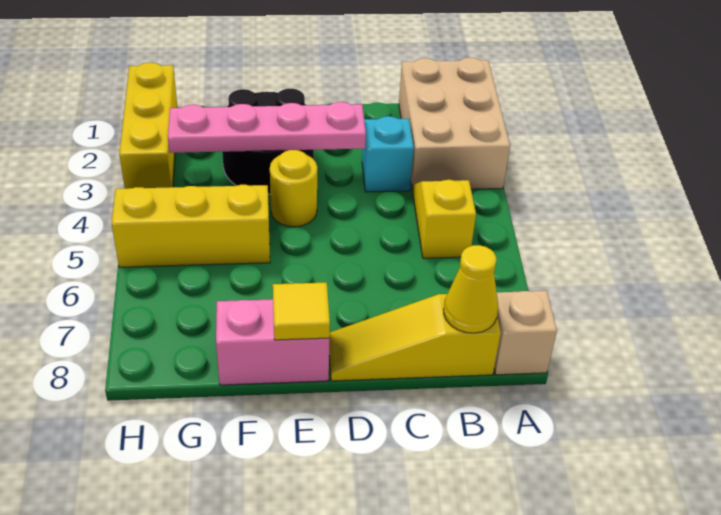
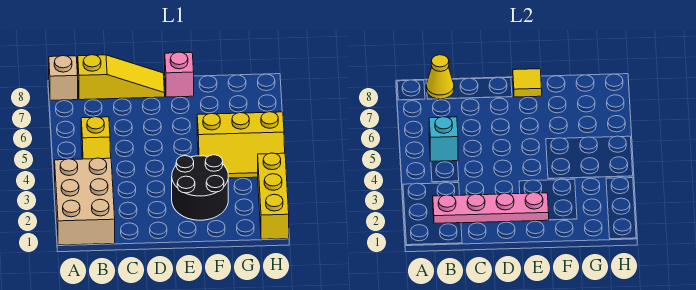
cyan brick C3 level 1 -> cyan brick B5 level 2
pink plate D3:G3 level 2 -> pink plate B2:E2 level 2
yellow round brick E4 level 1 -> none
pink brick E8:F8 level 1 -> pink brick E8 level 1

